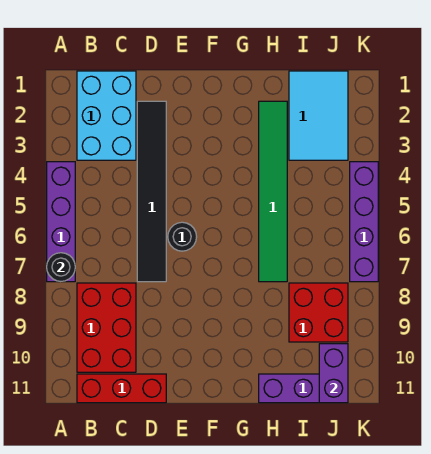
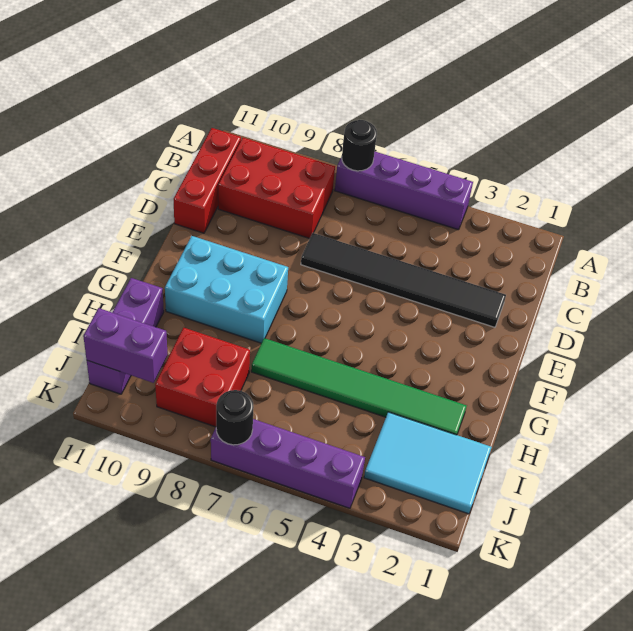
cyan brick B1:C3 level 1 -> cyan brick F8:G10 level 1
black round brick E6 level 1 -> black round brick K7 level 2

